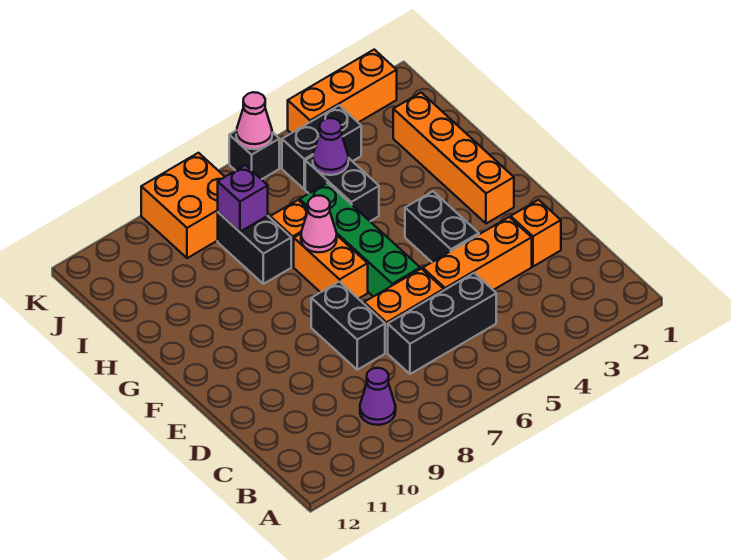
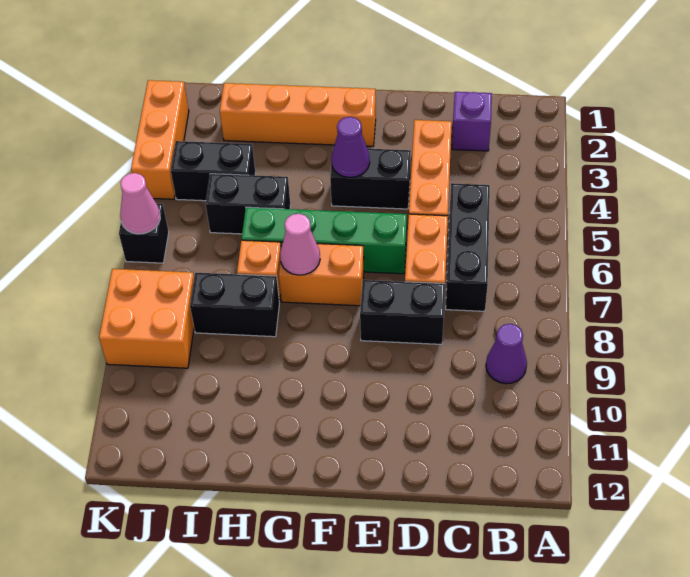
orange brick D2 level 1 -> none
purple cone I5 level 2 -> purple cone F4 level 2
purple brick I8 level 2 -> purple brick C2 level 1
black brick J4:J5 level 1 -> black brick I4:J4 level 1

